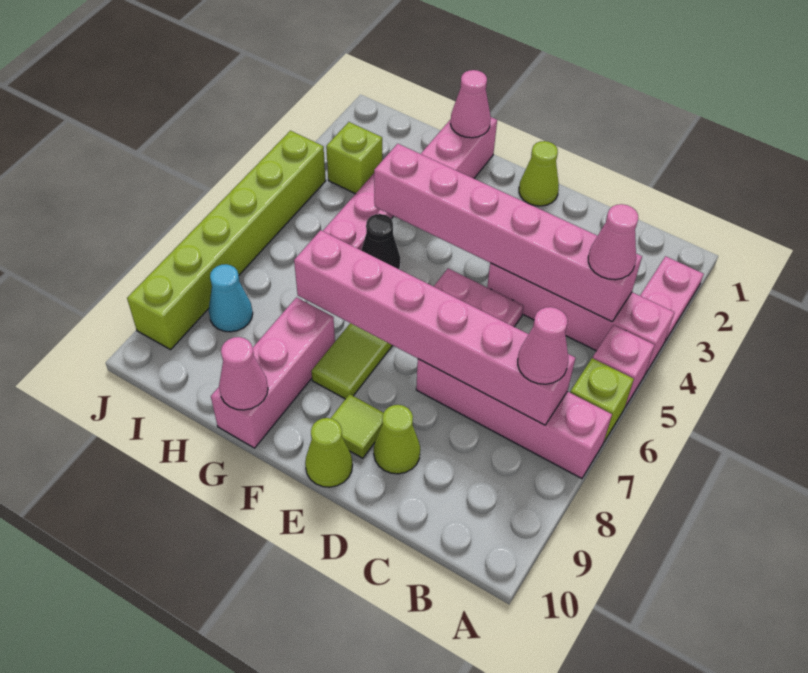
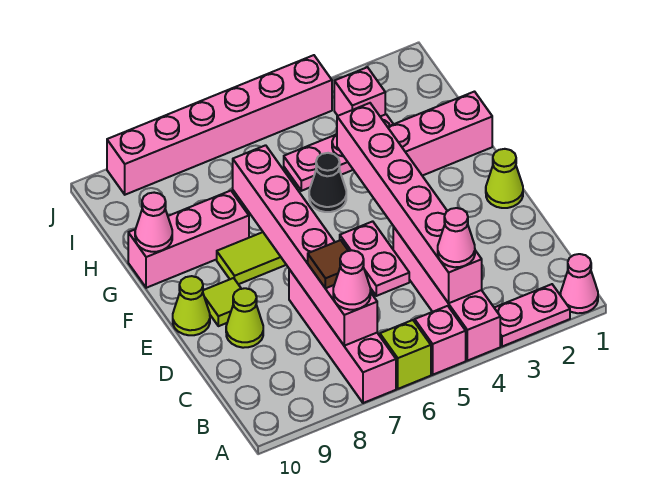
none -> brown tile C7 level 3
pink cone G1 level 2 -> pink cone A1 level 1
lime brick I3 level 1 -> pink brick I3 level 1
cyan cone I8 level 1 -> none
lime brick J4:J9 level 1 -> pink brick J4:J9 level 1

